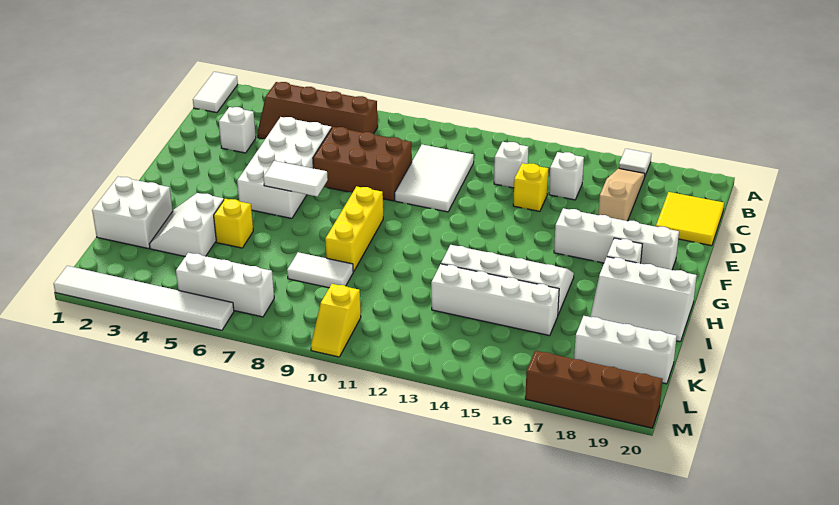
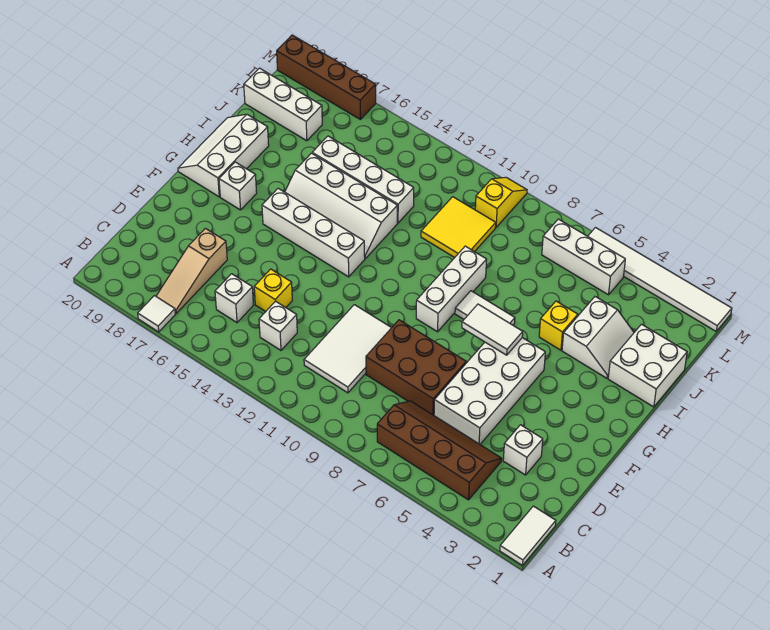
yellow tile C19:D20 level 1 -> yellow tile J10:K11 level 1
white brick F16:F19 level 1 -> white brick G13:G16 level 1
yellow brick G9:I9 level 1 -> white brick G9:I9 level 1
white slope H18:I20 level 1 top H -> white slope G19:I20 level 1 top 19
white tile J8:J9 level 1 -> white tile H7:H8 level 1

